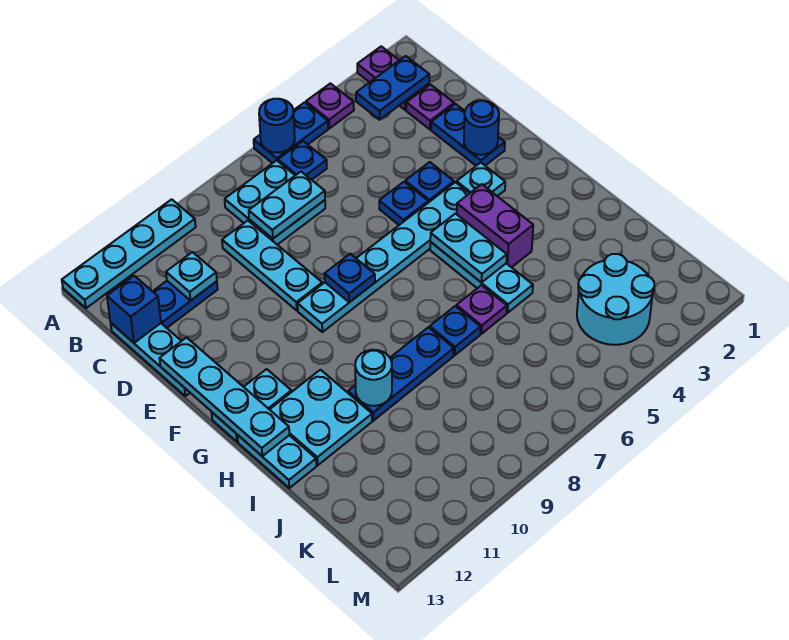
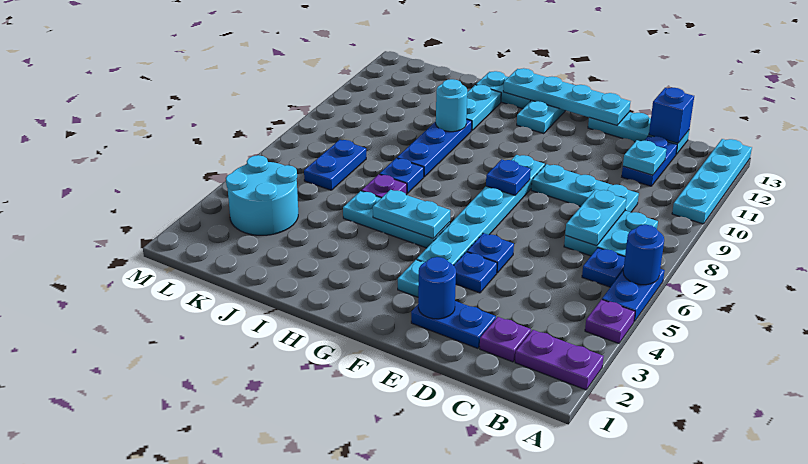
blue plate B2:B3 level 2 -> blue plate K6:K7 level 1
purple brick G4:H4 level 1 -> none
cyan plate H11:I12 level 1 -> cyan plate I11:I12 level 1

